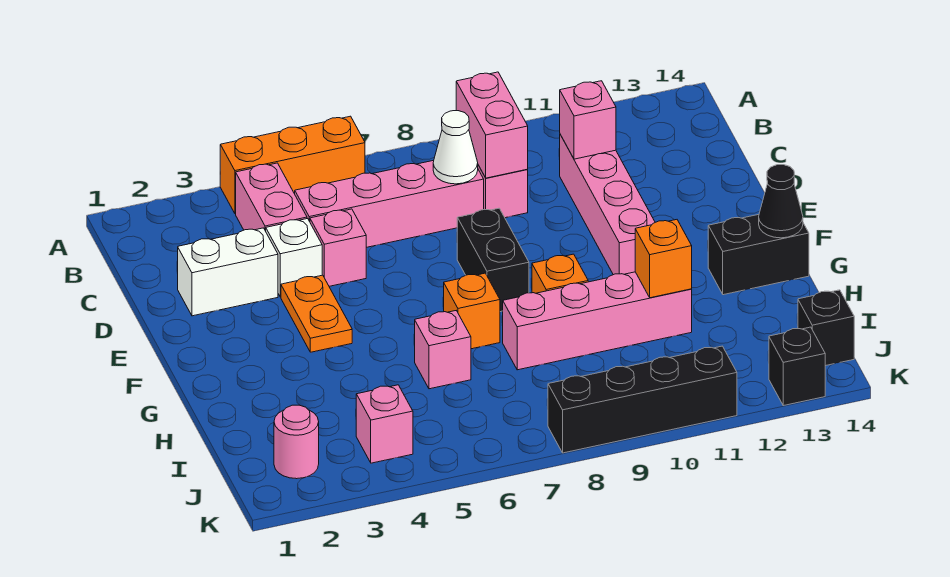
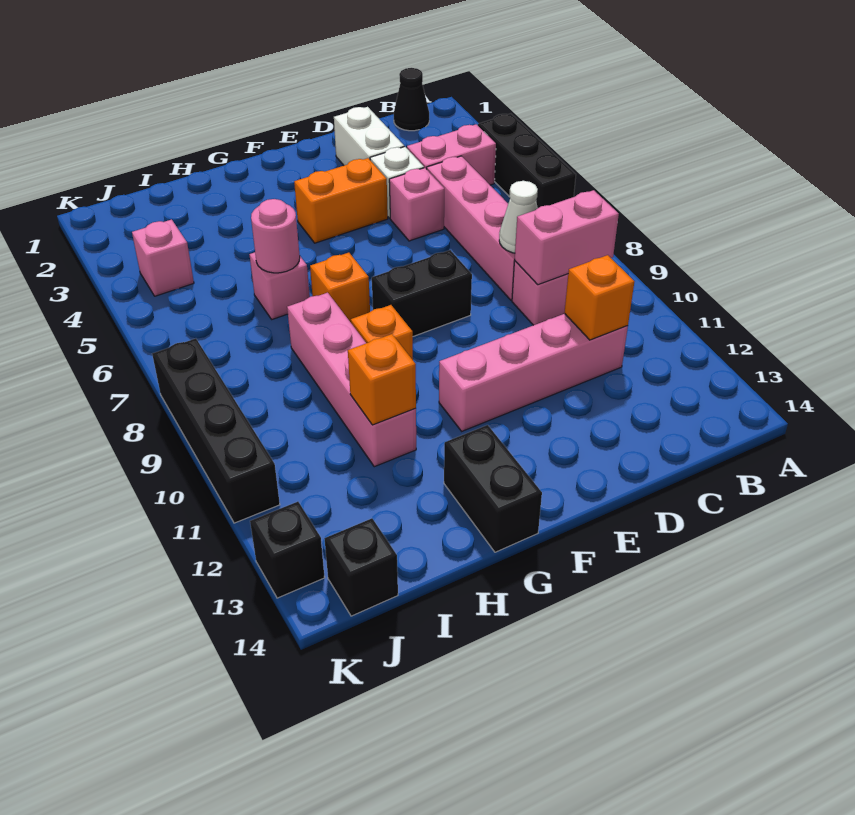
orange brick A4:A6 level 1 -> black brick A4:A6 level 1
pink brick C11 level 2 -> orange brick C11 level 2
orange plate E4:F4 level 1 -> orange brick E4:F4 level 1
black cone G14 level 2 -> black cone B1 level 1
pink round brick J2 level 1 -> pink round brick H6 level 2

